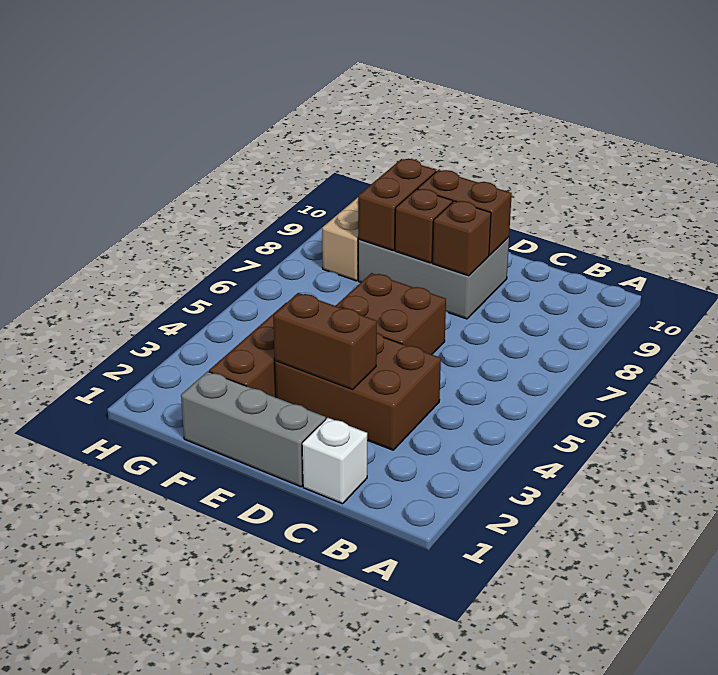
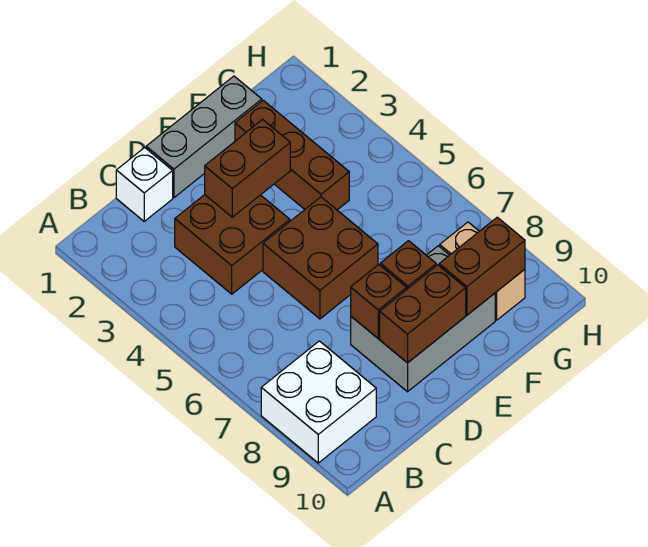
none -> white brick A8:B9 level 1
brown brick C3:E4 level 1 -> brown brick C3:D4 level 1
brown brick F8:F9 level 2 -> brown brick F9:G9 level 2

